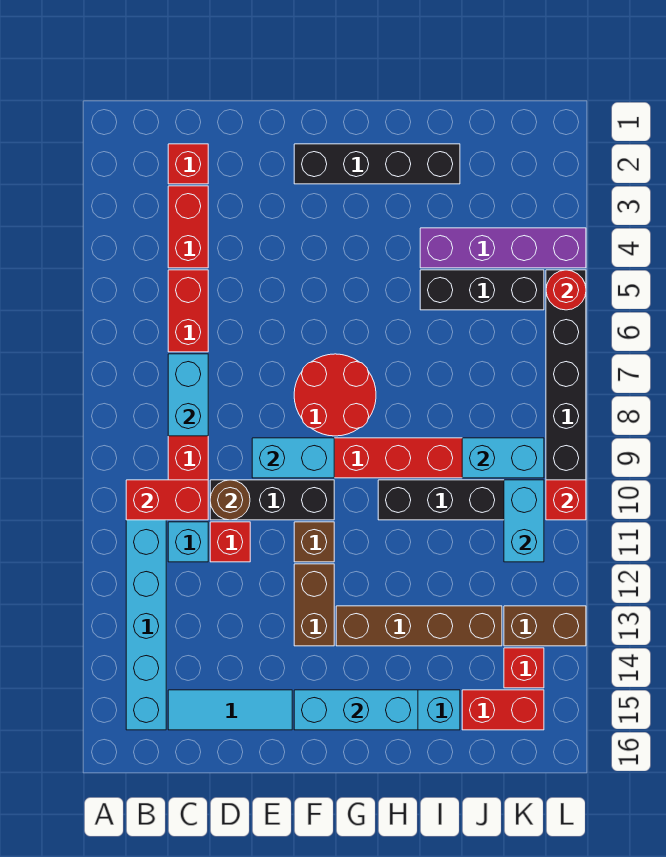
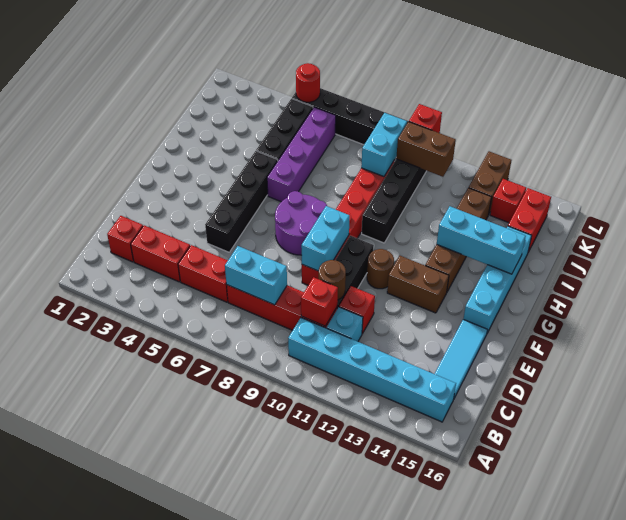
red brick B10:C10 level 2 -> red brick C10 level 2
black brick F2:I2 level 1 -> black brick E5:H5 level 1
red round brick F7:G8 level 1 -> purple round brick F7:G8 level 1
brown brick F11 level 1 -> brown round brick F11 level 1
cyan brick F15:H15 level 2 -> cyan brick H13:H15 level 2
purple brick I4:L4 level 1 -> purple brick H6:K6 level 1
cyan brick K10:K11 level 2 -> brown brick K10:K11 level 2

